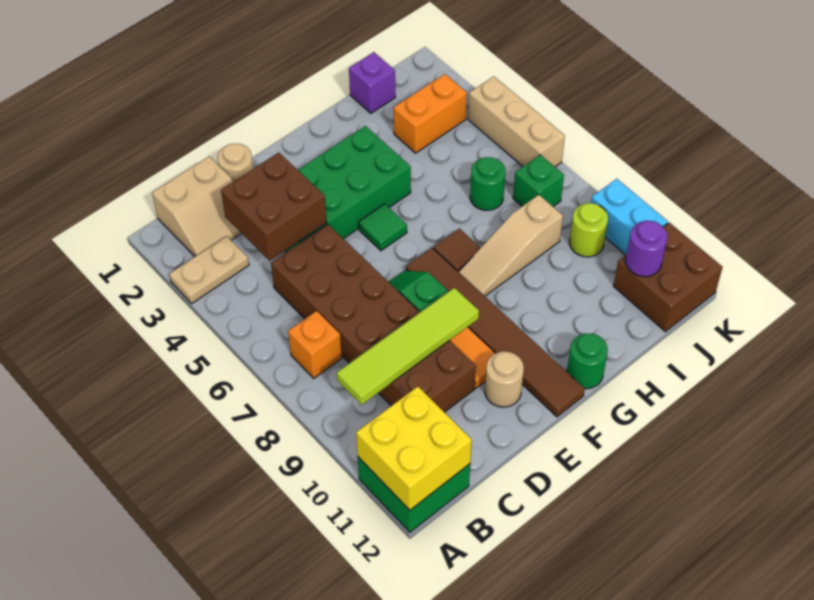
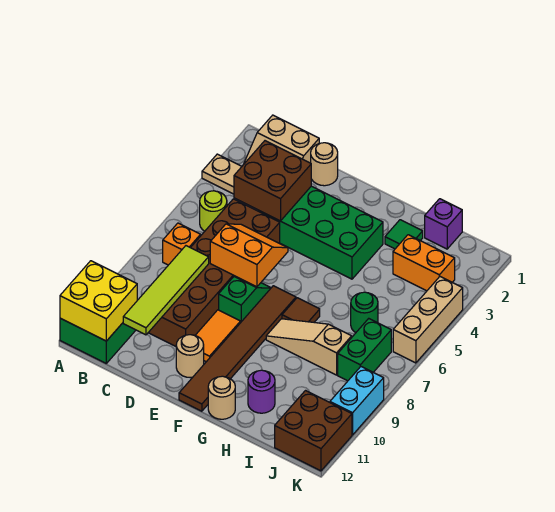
lime tile B9:E9 level 2 -> lime tile C8:C11 level 2
none -> orange slope D6:E7 level 2 top 7
green tile F5 level 1 -> green tile H2 level 1
green round brick G12 level 1 -> tan round brick G12 level 1
green brick J7 level 1 -> green brick J7:J8 level 1
lime round brick J9 level 1 -> lime round brick B5 level 1
purple round brick J11 level 2 -> purple round brick H11 level 1

